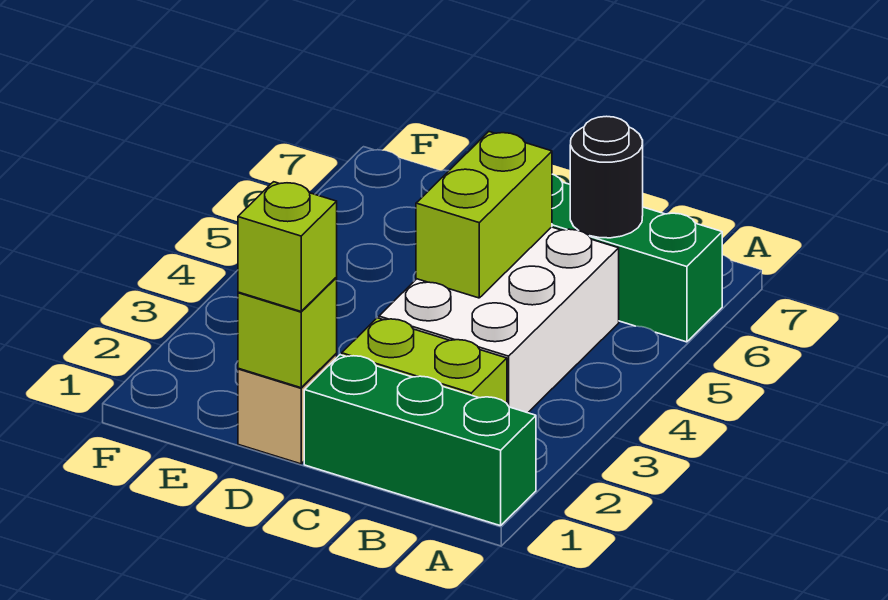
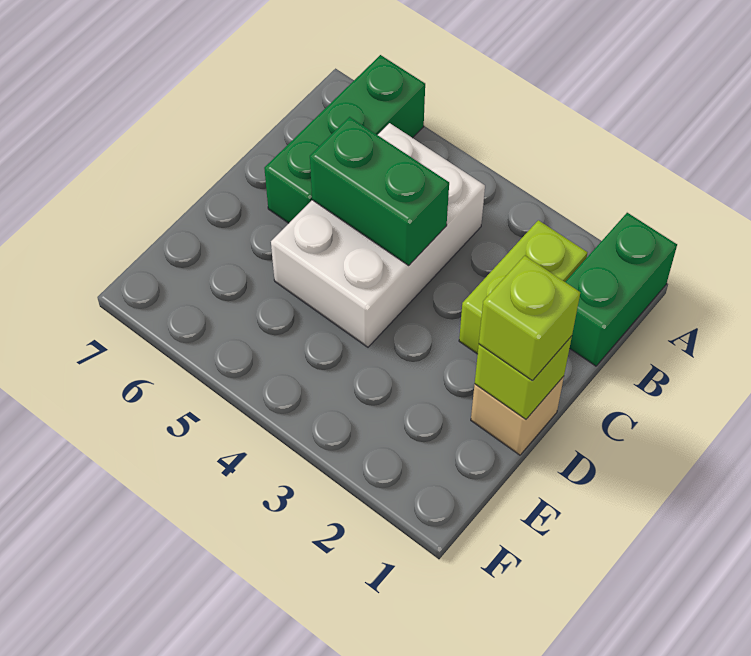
green brick A1:C1 level 1 -> green brick A1:B1 level 1
white brick B3:C5 level 1 -> white brick B4:D5 level 1
black round brick B6 level 2 -> none
lime brick C4:C5 level 2 -> green brick C4:C5 level 2

